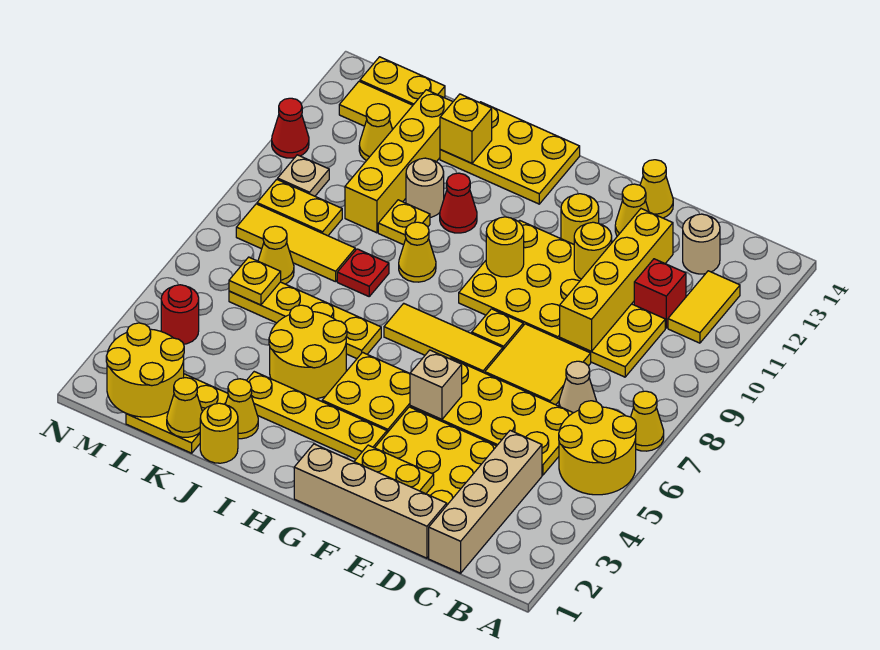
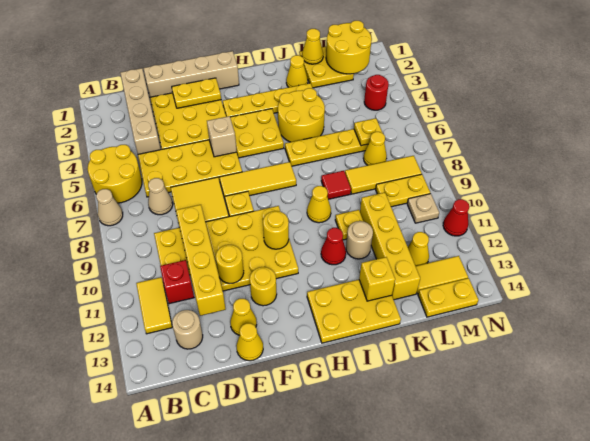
yellow cone A7 level 1 -> tan cone A7 level 1
yellow round brick J1 level 1 -> none
red plate J8 level 1 -> red tile J8 level 1

